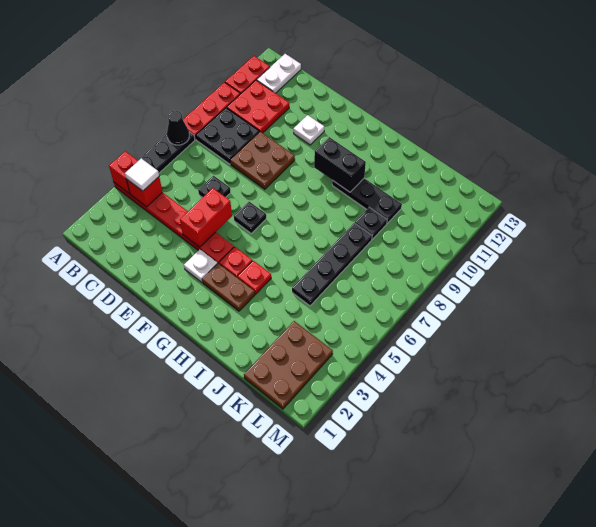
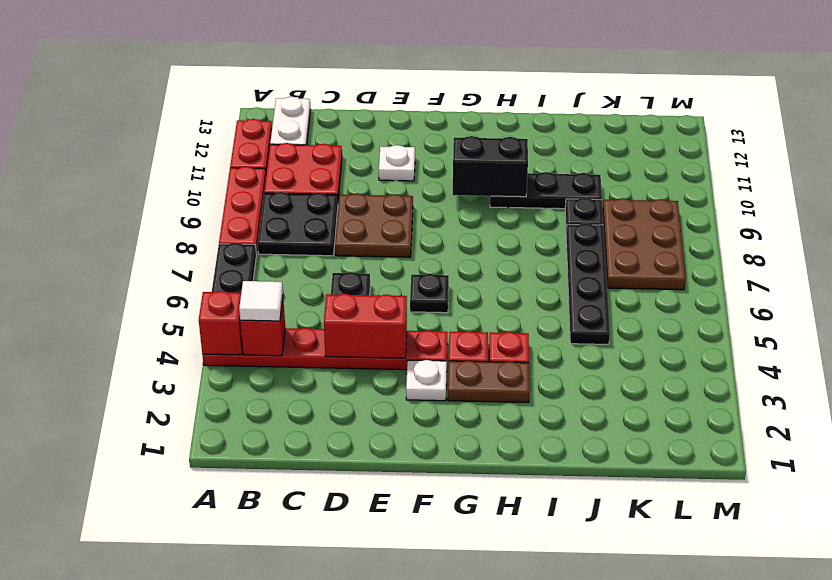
black cone A7 level 2 -> none
red brick E4:E5 level 2 -> red brick D4:E4 level 2
brown plate K1:L3 level 1 -> brown plate K7:L9 level 1

